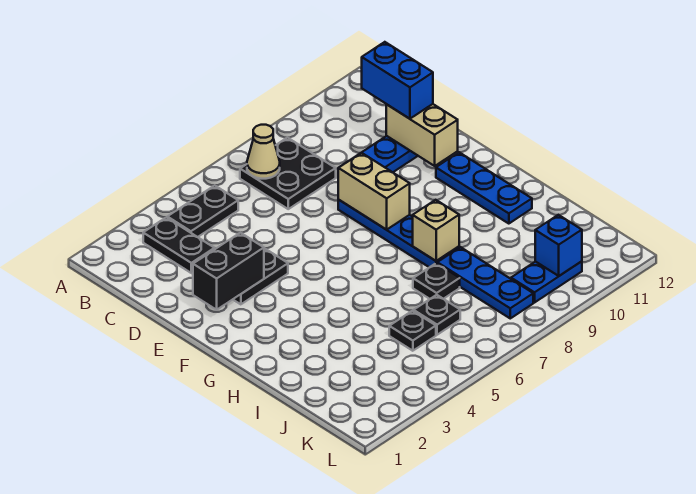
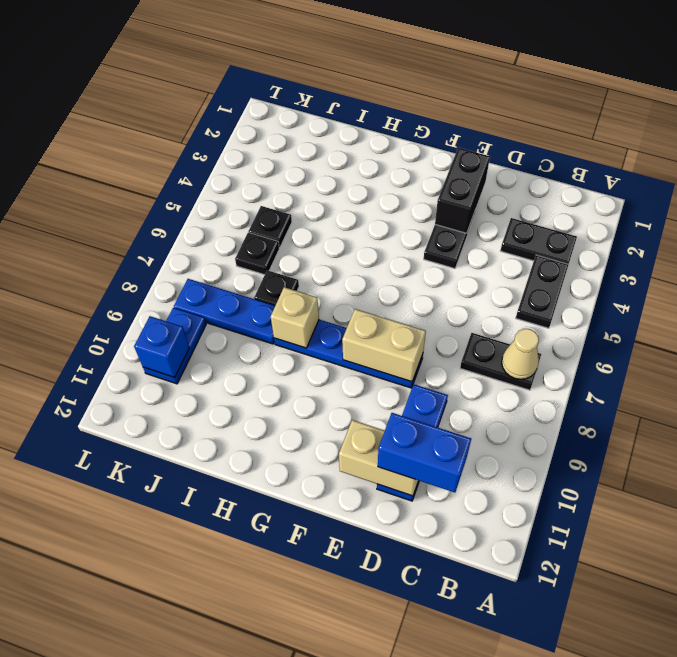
black plate B7:C8 level 1 -> black plate B7:C7 level 1
blue plate F11:H11 level 1 -> none

